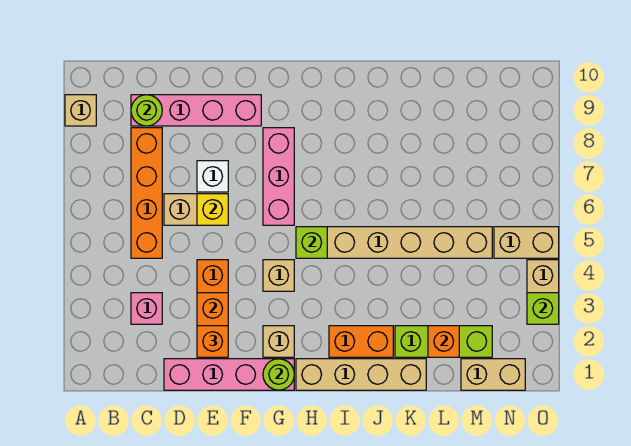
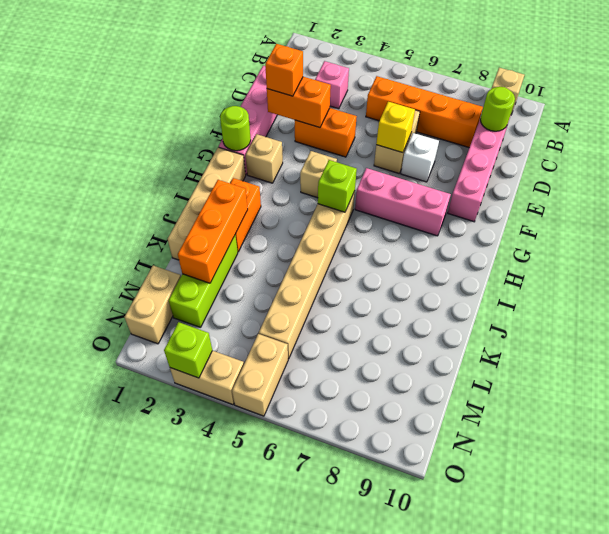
orange brick L2 level 2 -> orange brick J2:L2 level 2

